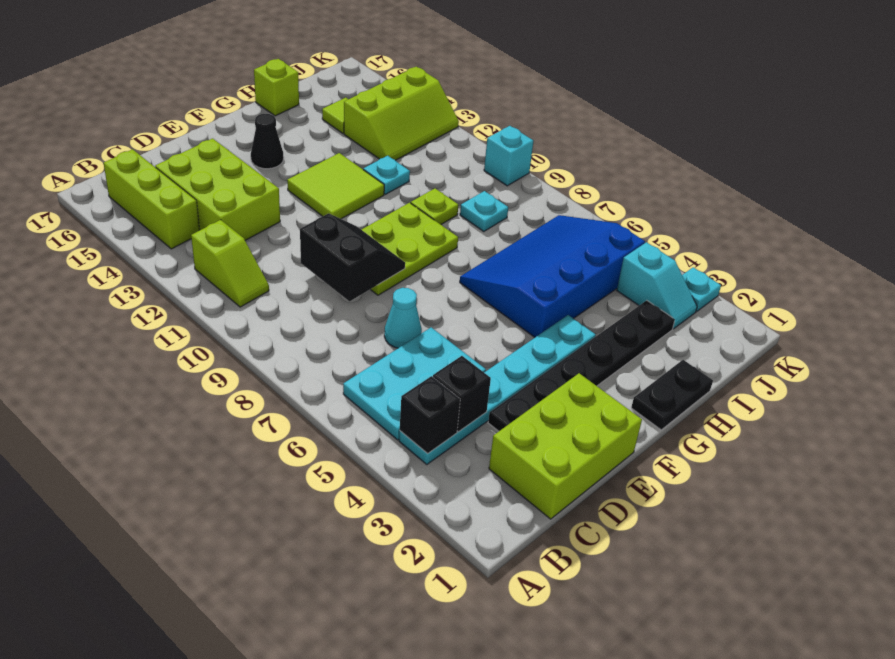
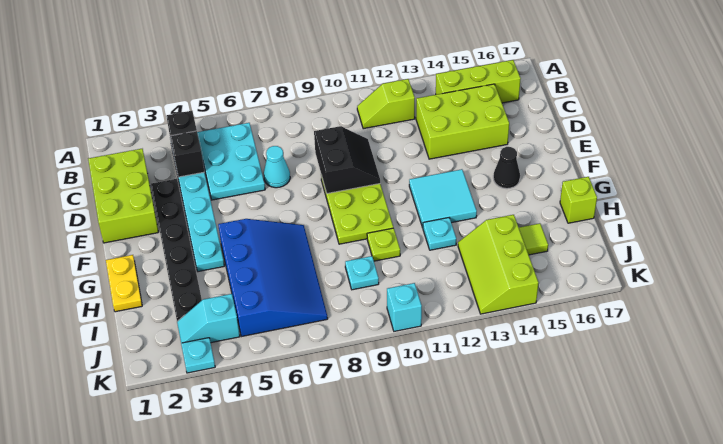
black slope D9:E10 level 2 top D -> black slope D9:E10 level 2 top 9
lime tile F12:G13 level 1 -> cyan tile F12:G13 level 1
black plate G1:H1 level 1 -> yellow plate G1:H1 level 1

